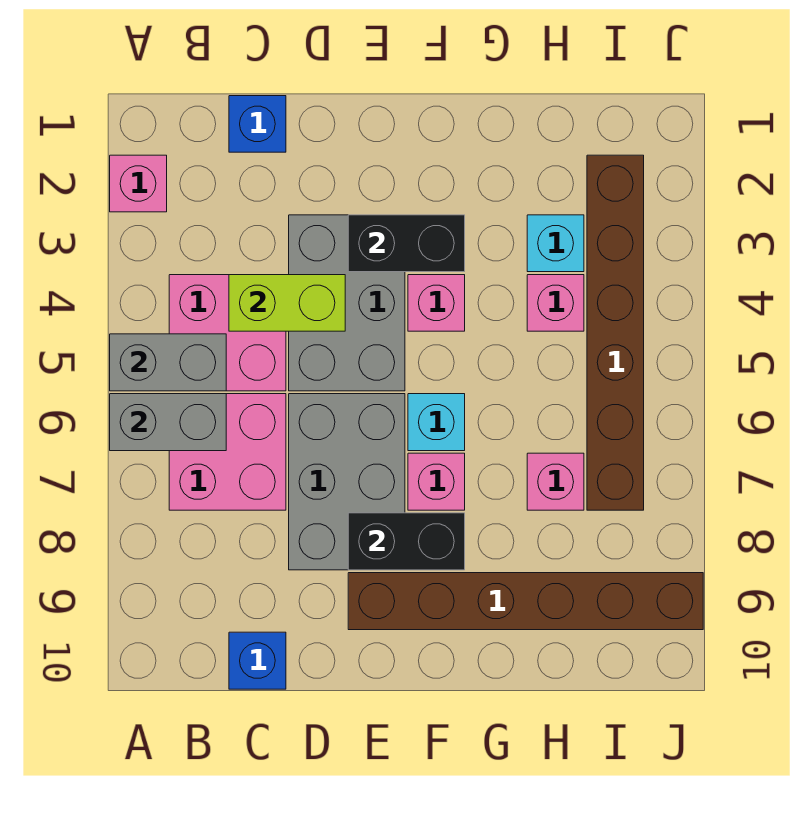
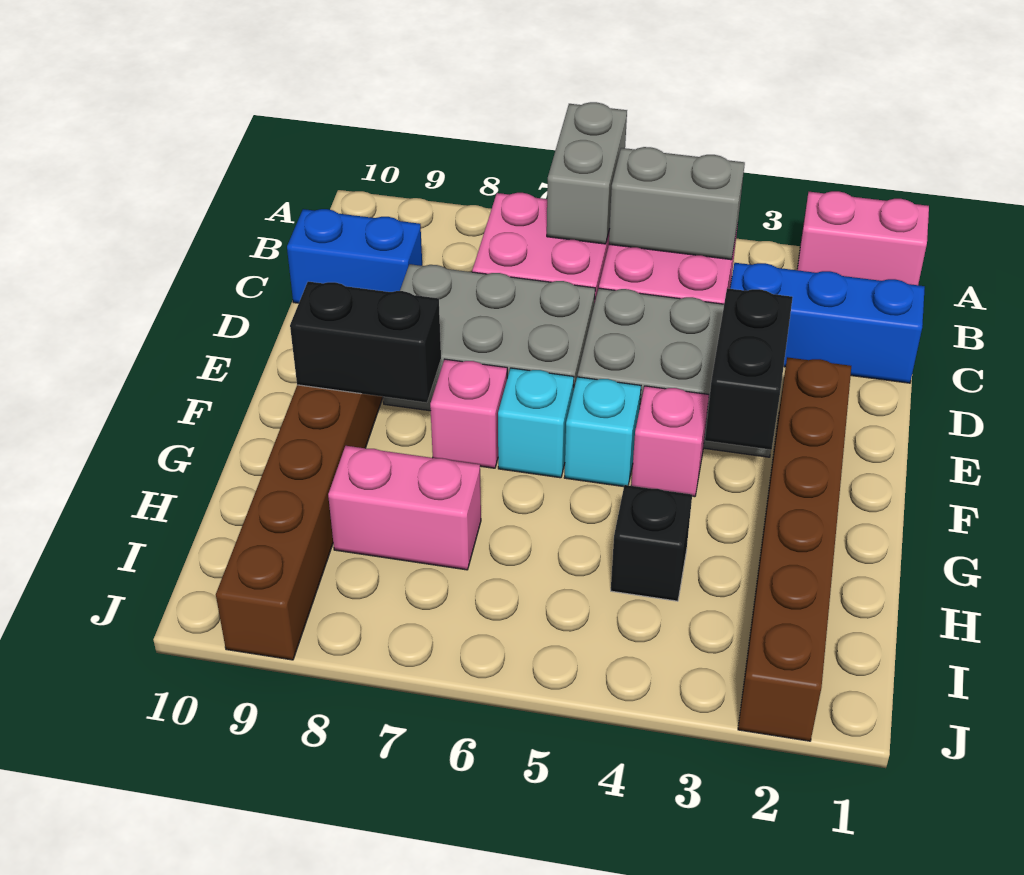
pink brick A2 level 1 -> pink brick A1:A2 level 1
grey brick A5:B5 level 2 -> grey brick B4:B5 level 2
blue brick C1 level 1 -> blue brick C1:C3 level 1
lime brick C4:D4 level 2 -> none
blue brick C10 level 1 -> blue brick C9:C10 level 1
black brick E8:F8 level 2 -> black brick F8:F9 level 2
cyan brick H3 level 1 -> cyan brick F5 level 1
pink brick H4 level 1 -> black brick H4 level 1
pink brick H7 level 1 -> pink brick H7:H8 level 1
brown brick I2:I7 level 1 -> brown brick E2:J2 level 1

